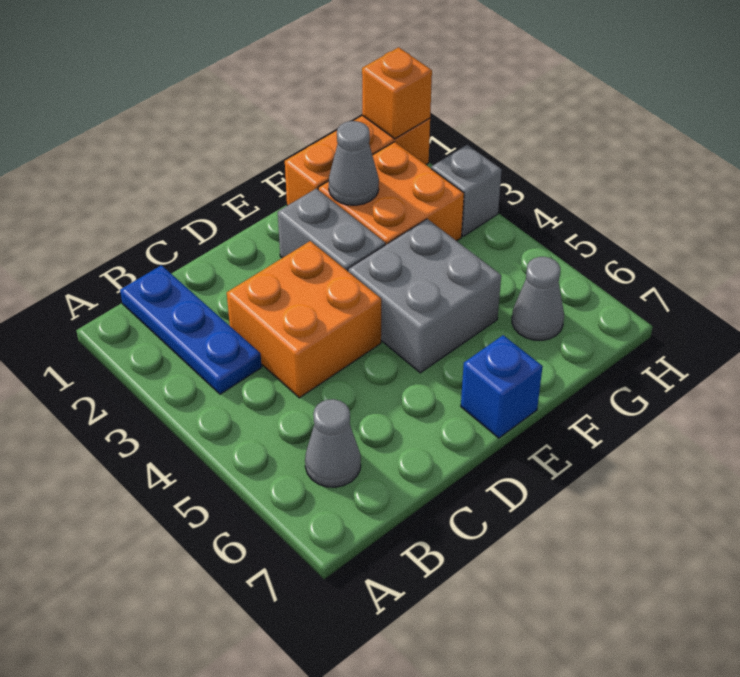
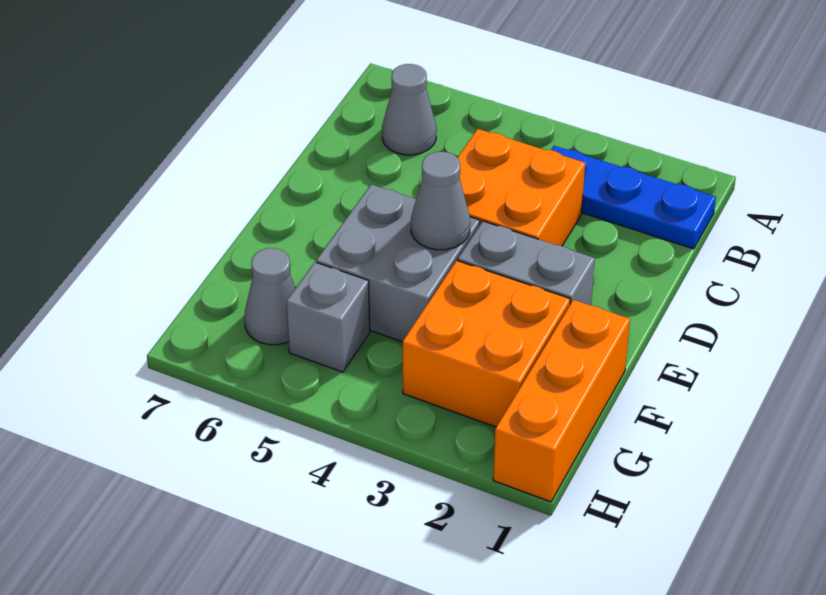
blue brick E7 level 1 -> none
grey cone F2 level 2 -> grey cone E4 level 2
orange brick H1 level 2 -> none
grey brick H3 level 1 -> grey brick G5 level 1

